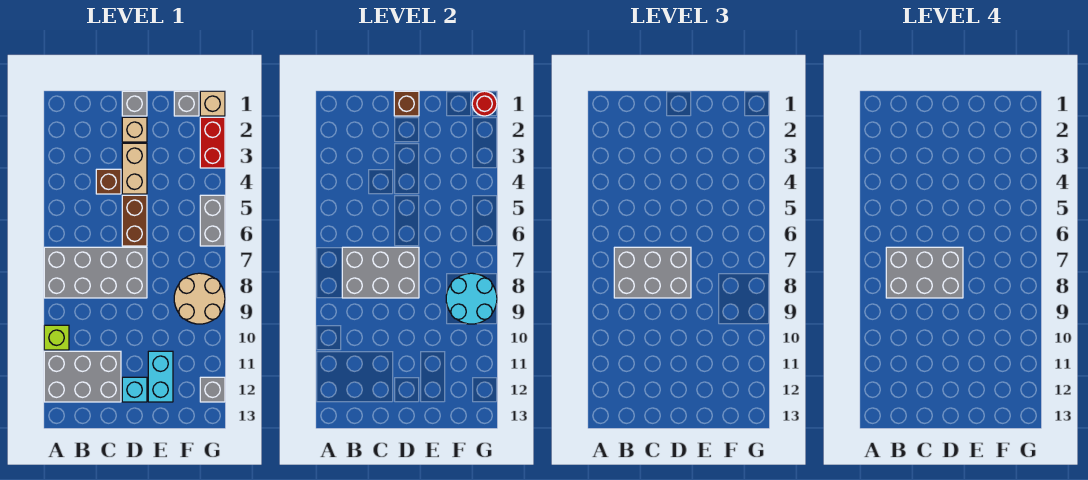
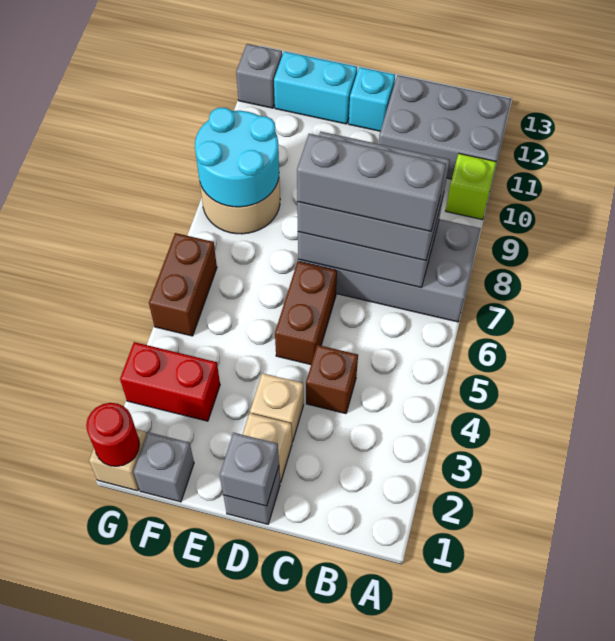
grey brick B7:D8 level 4 -> grey brick B7:D7 level 4
brown brick D1 level 2 -> grey brick D1 level 2
tan brick D3:D4 level 1 -> tan brick D3 level 1
cyan brick E11:E12 level 1 -> cyan brick E12:F12 level 1
red brick G2:G3 level 1 -> red brick F3:G3 level 1
grey brick G5:G6 level 1 -> brown brick G5:G6 level 1

